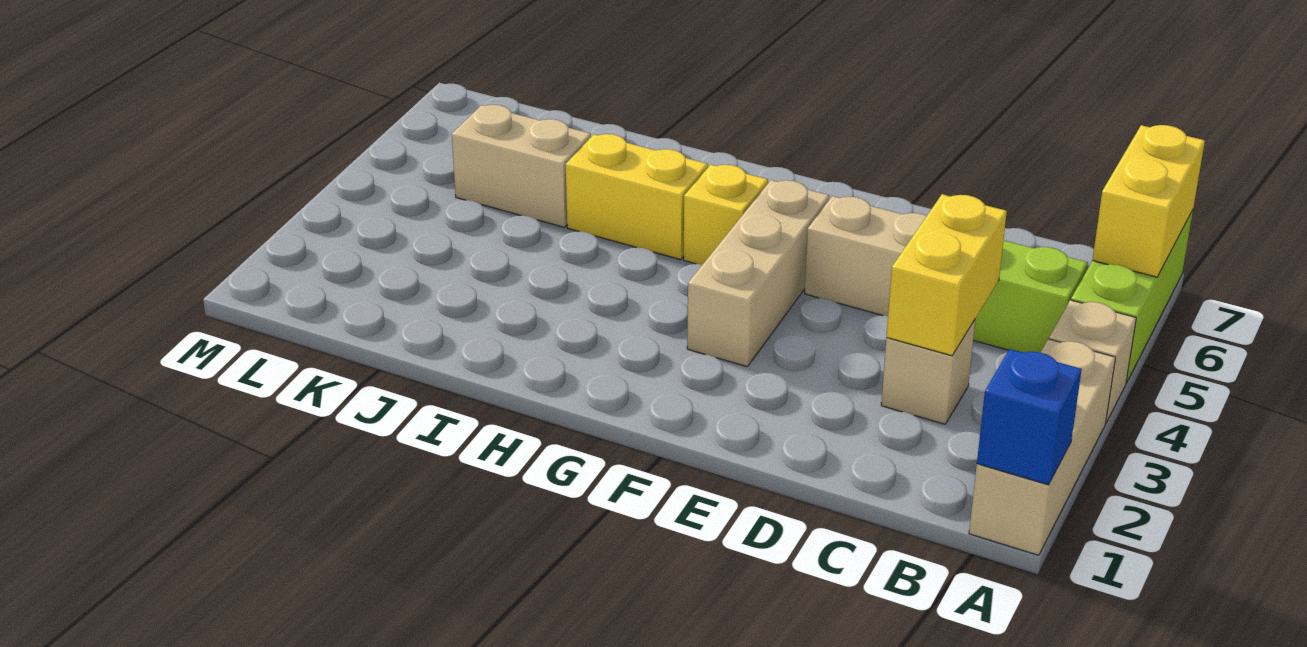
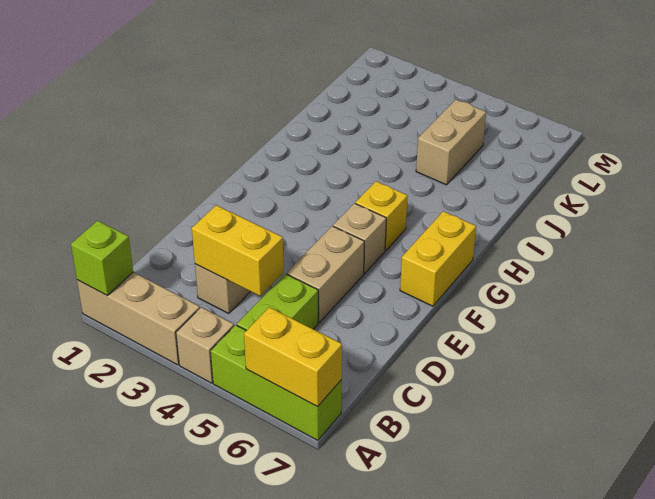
blue brick A1 level 2 -> lime brick A1 level 2
tan brick F3:F5 level 1 -> tan brick F5 level 1
yellow brick H5:I5 level 1 -> yellow brick F7:G7 level 1

